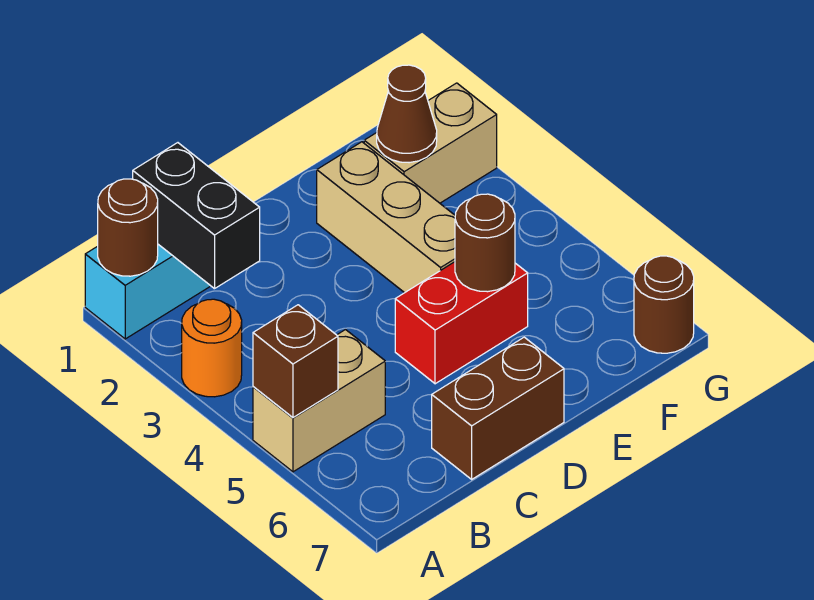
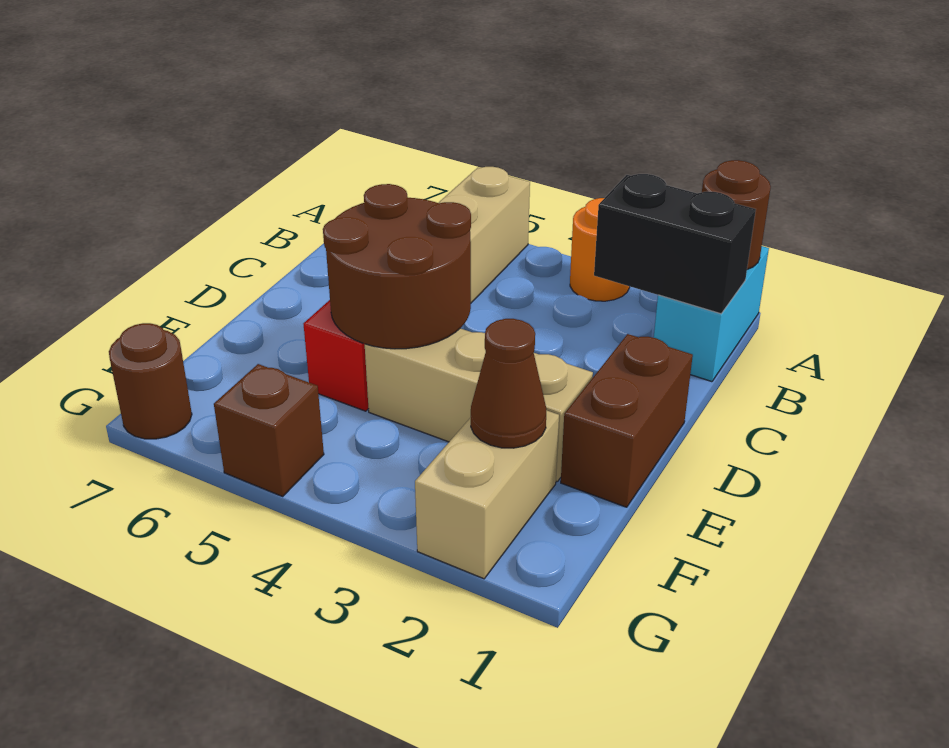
brown brick A5 level 2 -> brown brick G5 level 1
brown brick C7:D7 level 1 -> brown brick D1:E1 level 1
brown round brick E5 level 2 -> brown round brick D4:E5 level 2

